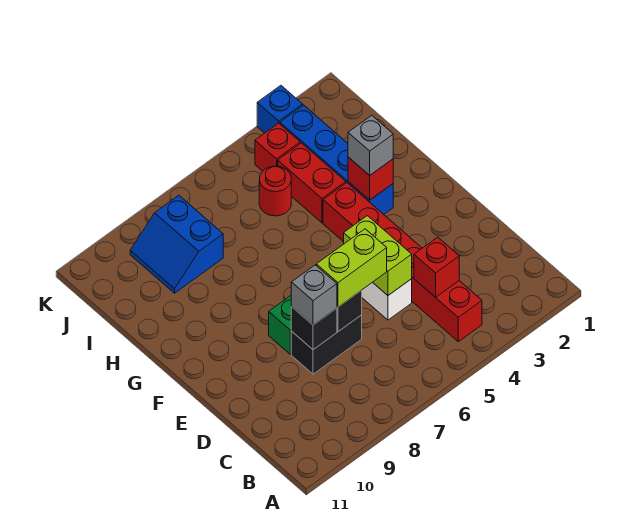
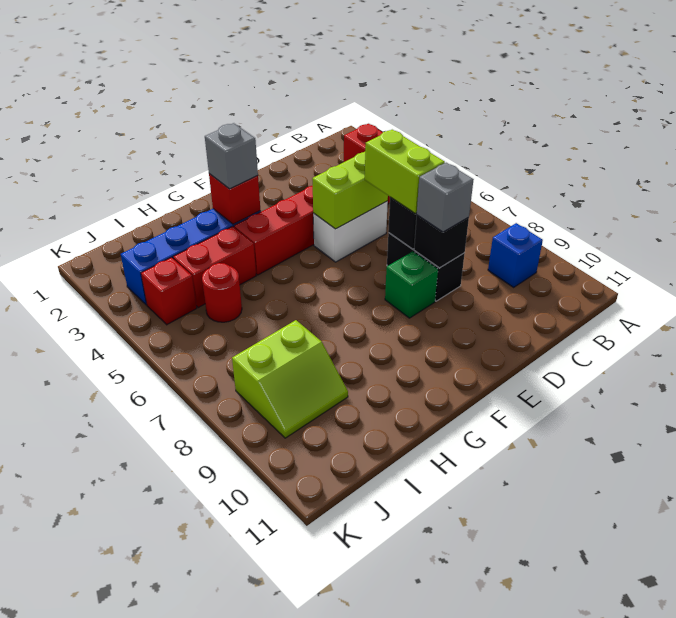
blue slope I8:J9 level 1 top 8 -> lime slope I8:J9 level 1 top 8
blue brick K3 level 1 -> blue brick B9 level 1

